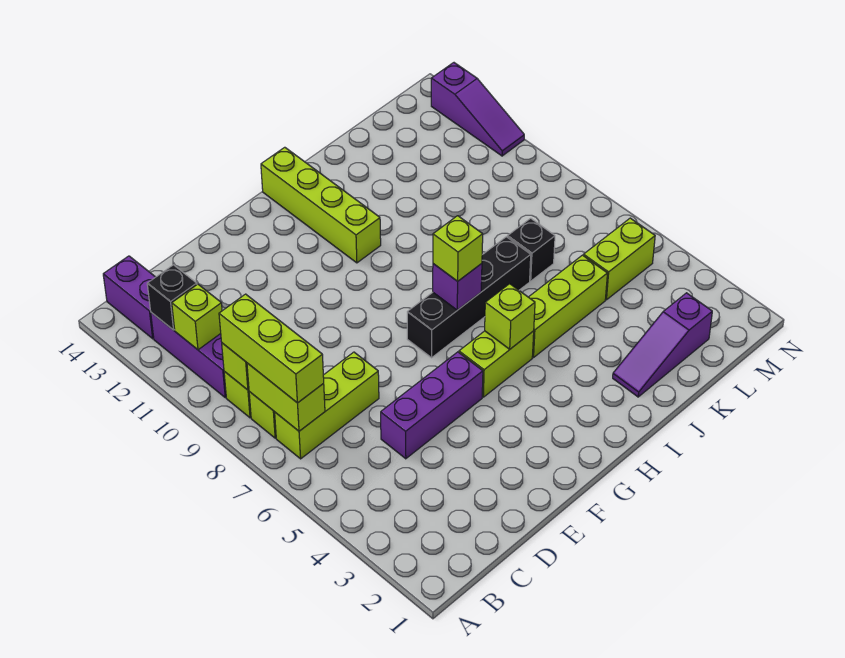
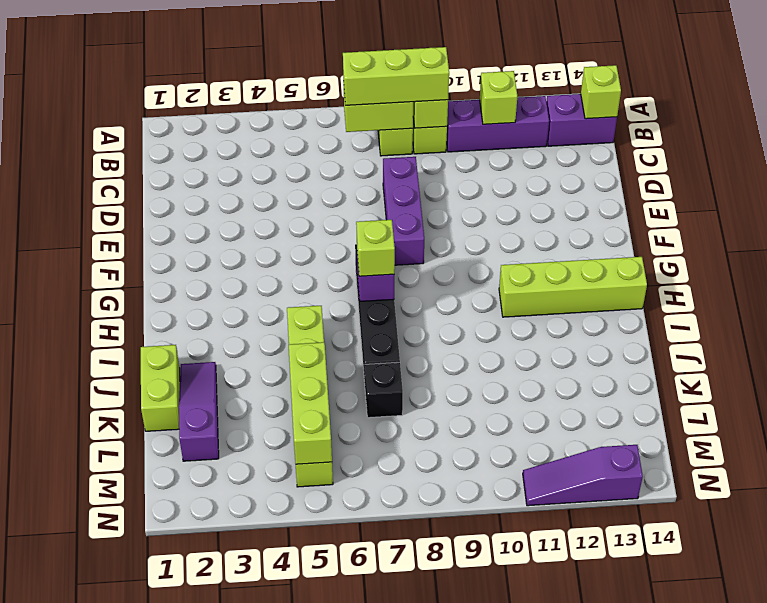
lime brick B7:D7 level 1 -> lime brick K5:M5 level 2
black brick B12 level 2 -> none
purple brick D5:F5 level 1 -> purple brick D8:F8 level 1
lime brick G5:H5 level 1 -> lime brick J1:K1 level 1
lime brick H5 level 2 -> lime brick B14 level 2

